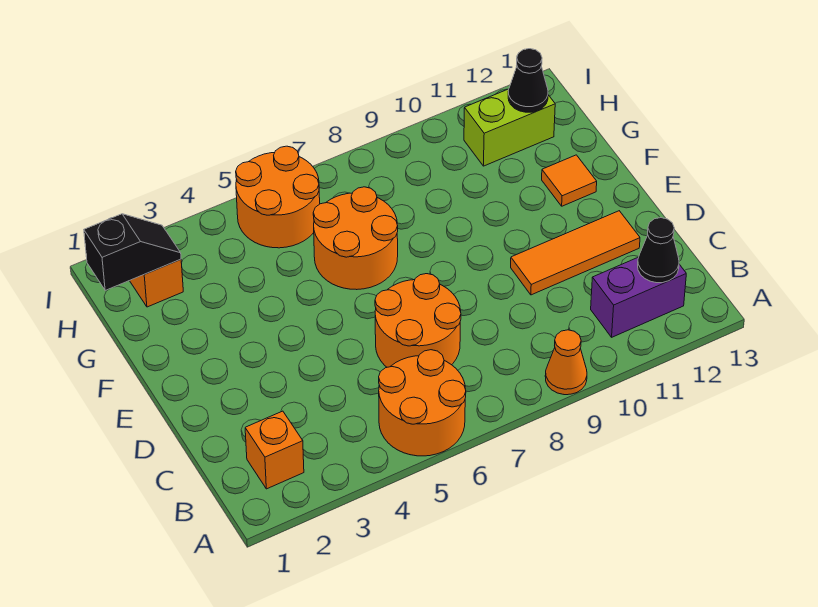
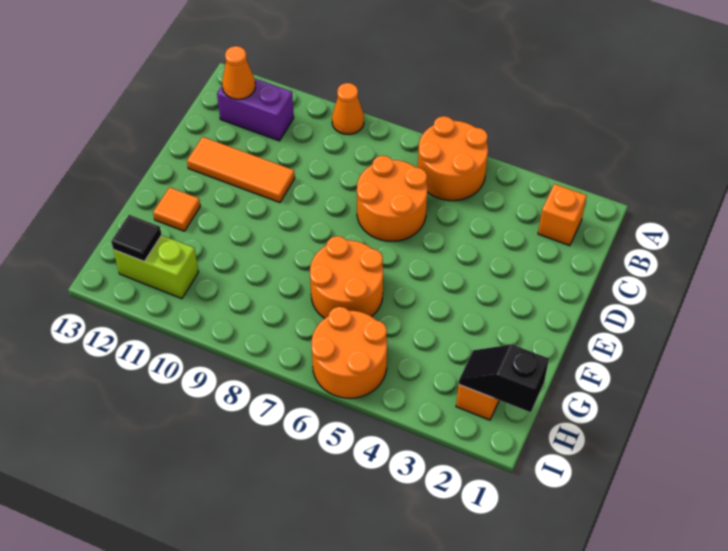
black cone B12 level 2 -> orange cone B12 level 2
black cone H12 level 2 -> black tile H12 level 2

